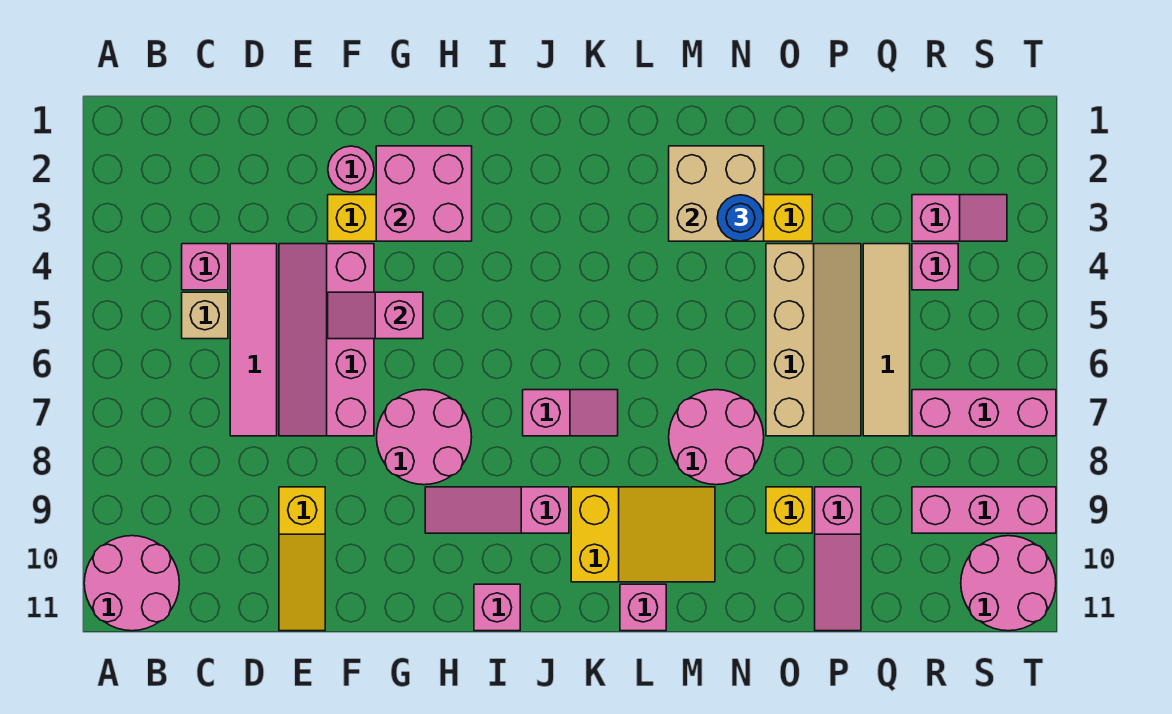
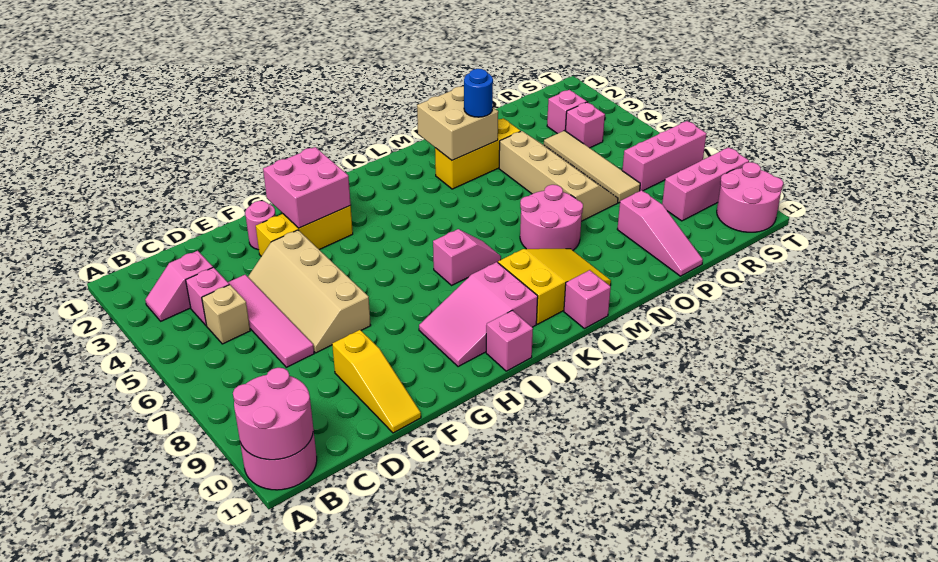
pink slope E4:F7 level 1 top F -> tan slope E4:F7 level 1 top F
pink slope F5:G5 level 2 top G -> pink slope B3:C3 level 1 top C
pink round brick G7:H8 level 1 -> pink round brick A10:B11 level 2
pink slope H9:J9 level 1 top J -> pink slope H9:J10 level 1 top J
yellow brick O9 level 1 -> none

